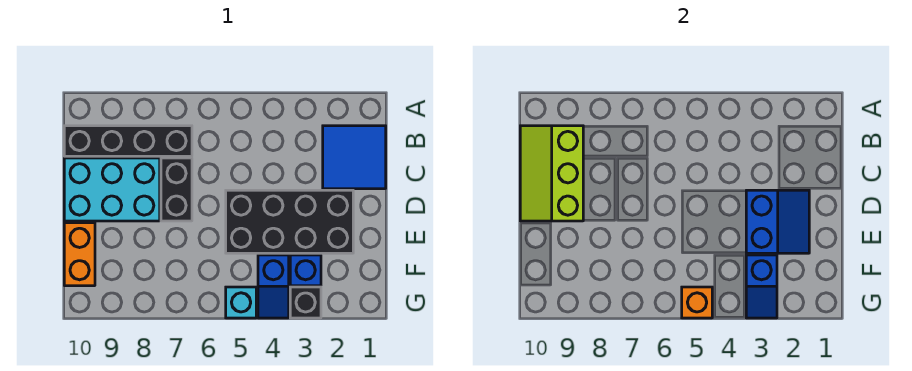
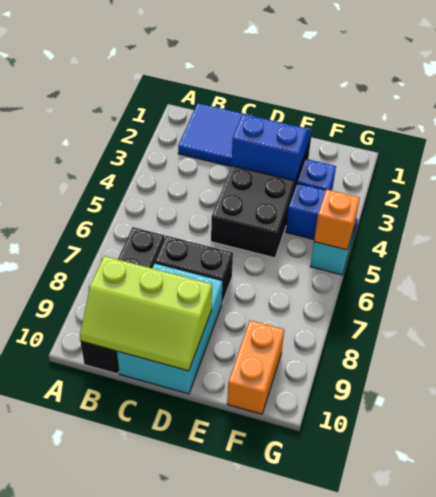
orange brick E10:F10 level 1 -> orange brick F9:F10 level 1
blue slope F3:G3 level 2 top F -> none
black brick G3 level 1 -> none

